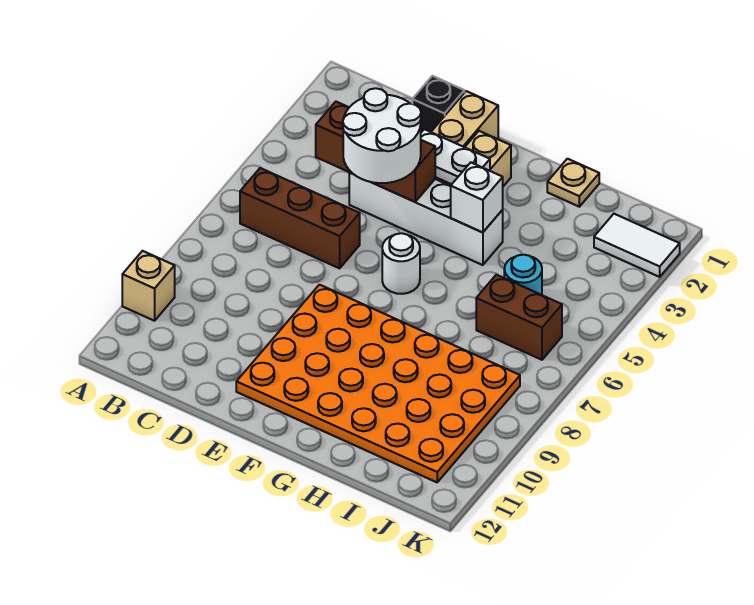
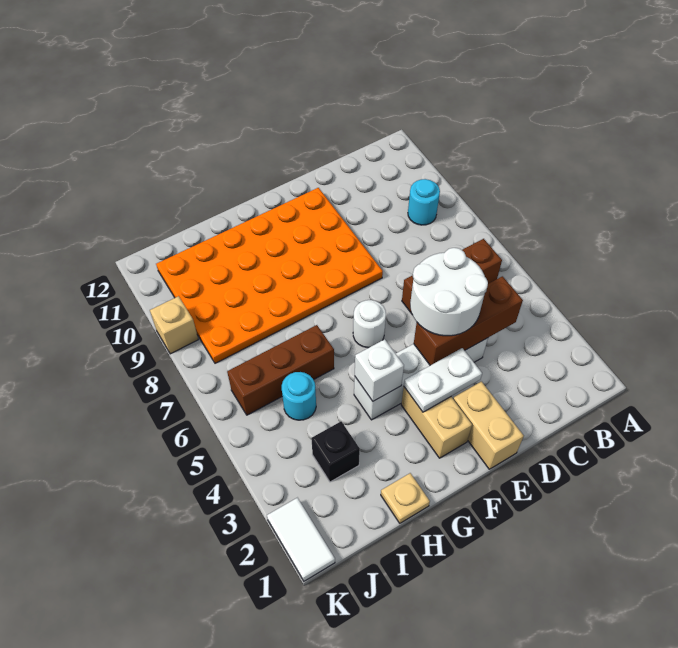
tan brick A10 level 1 -> tan brick K9 level 1
none -> cyan round brick B9 level 1
black brick D1 level 1 -> black brick I3 level 1
brown brick I6:J6 level 1 -> brown brick H6:J6 level 1
white tile J2:K2 level 1 -> white tile K1:K2 level 1

